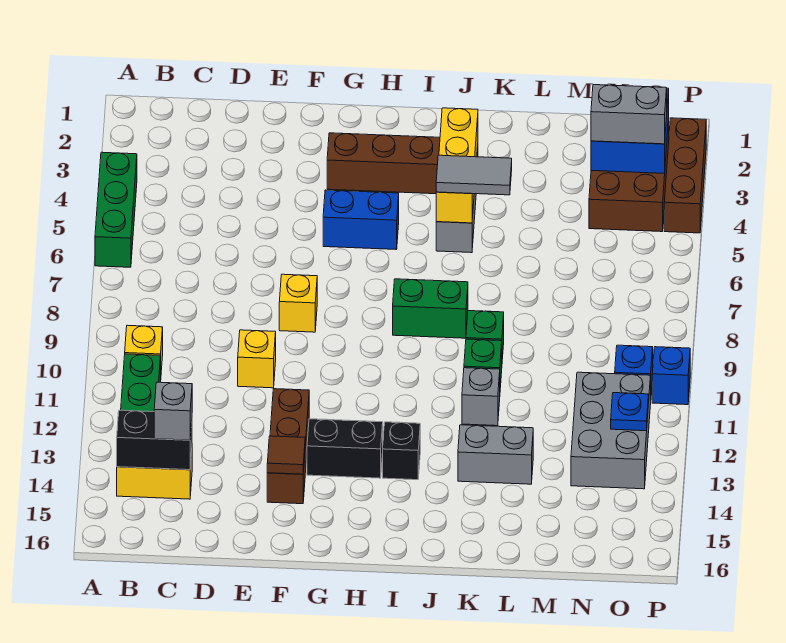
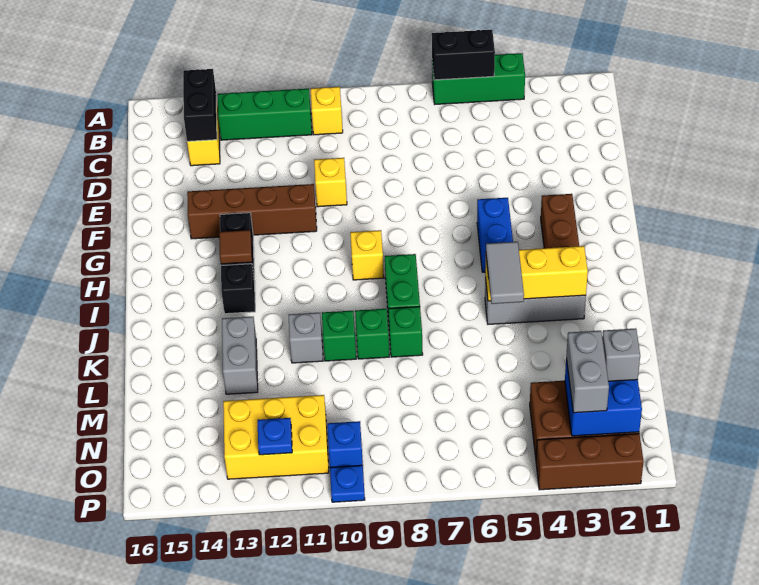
none -> black brick A5:A6 level 2
grey brick C14 level 3 -> grey brick N2 level 3
yellow brick F8 level 1 -> yellow brick H9 level 1
brown brick F12:F14 level 1 -> brown brick F11:F14 level 1
brown tile F14 level 2 -> brown tile H13 level 2
none -> green brick K8 level 1
grey brick N11:O13 level 1 -> yellow brick N11:O13 level 1
blue brick P10 level 1 -> blue plate P10 level 1

